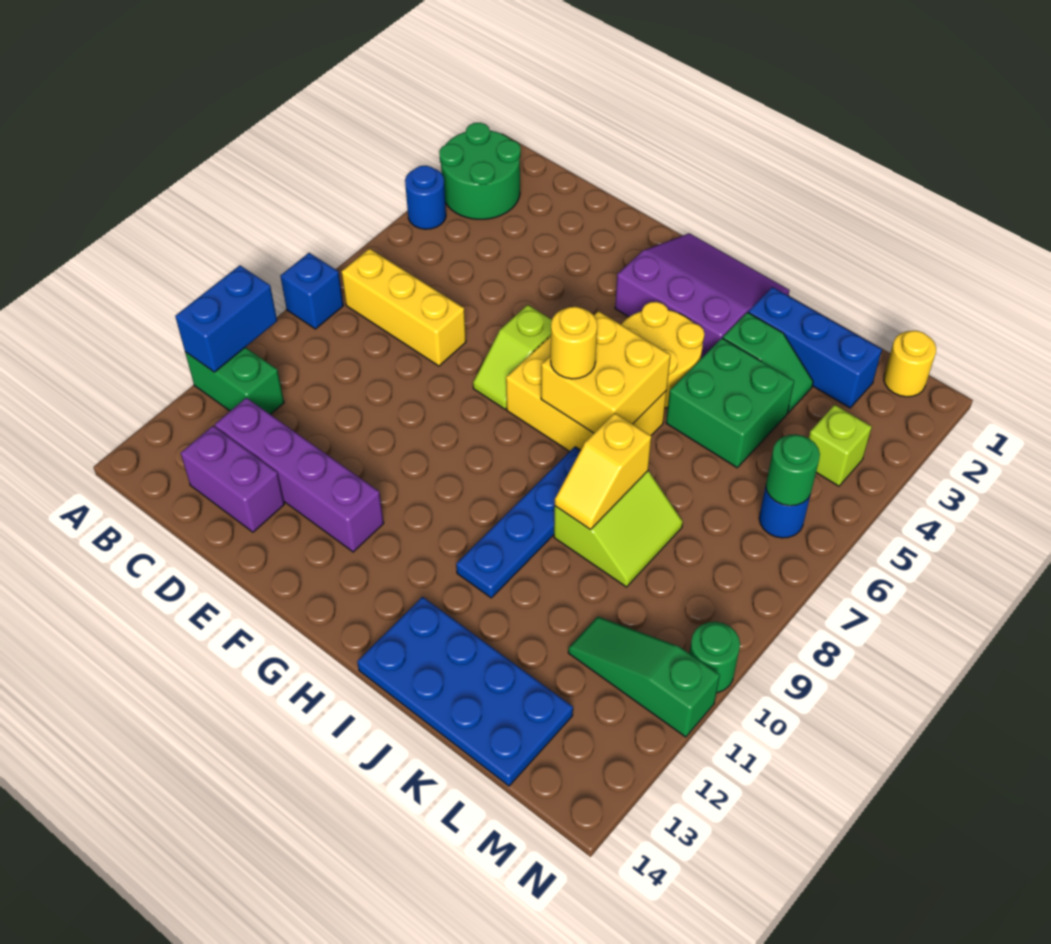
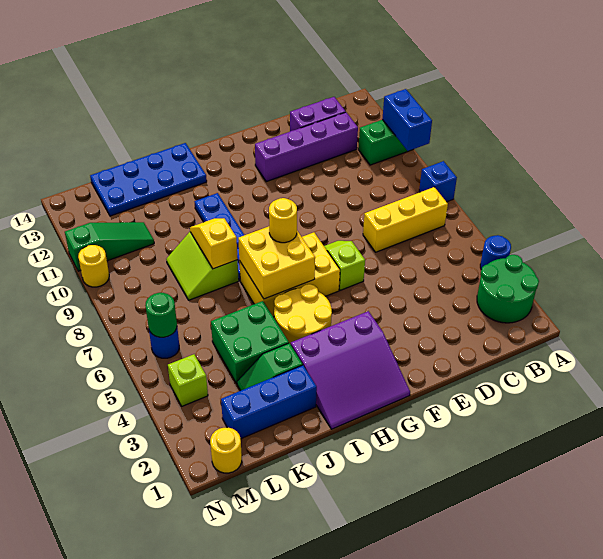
green round brick N10 level 1 -> yellow round brick N10 level 1

